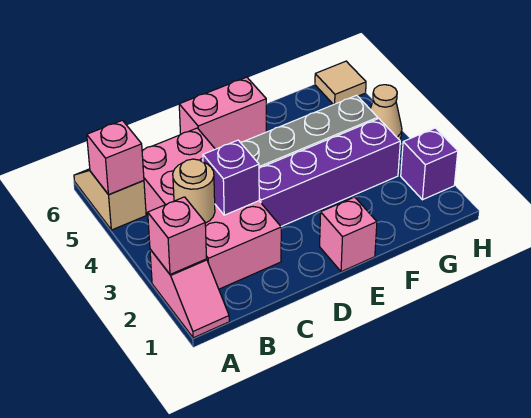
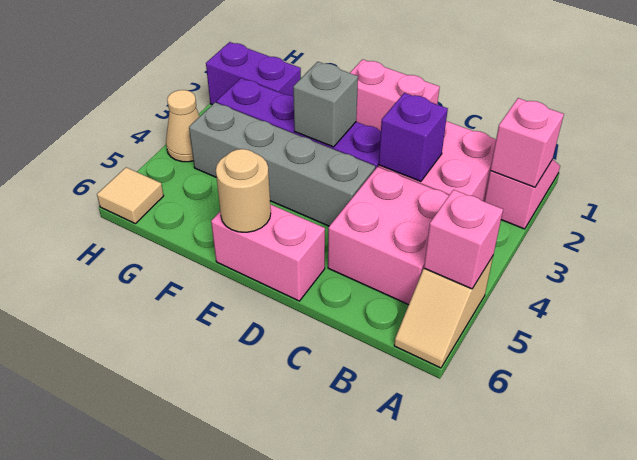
tan round brick B3 level 2 -> tan round brick E6 level 2
pink brick E1 level 1 -> pink brick D1:E1 level 1
none -> grey brick E3 level 2
purple brick H2 level 1 -> purple brick G2:H2 level 1

